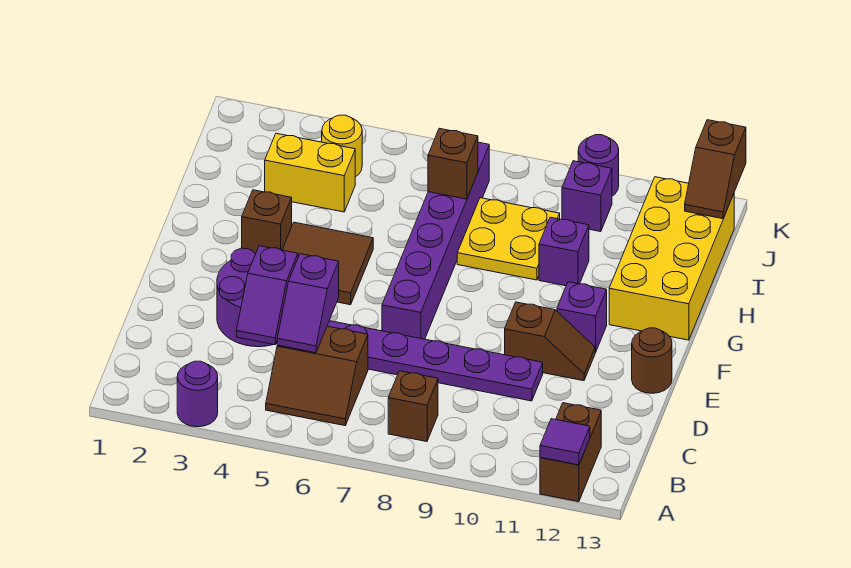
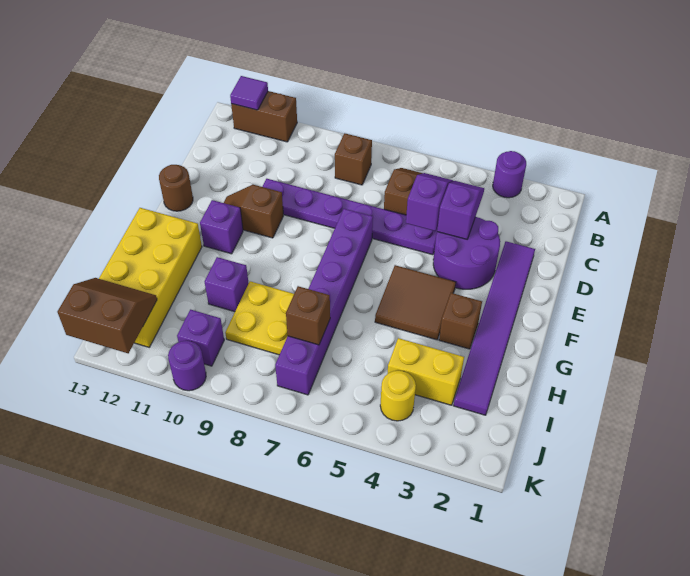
brown brick A12:B12 level 1 -> brown brick A11:A12 level 1
none -> purple tile D2:I2 level 1
brown slope J13:K13 level 2 top K -> brown slope J12:K13 level 2 top K

